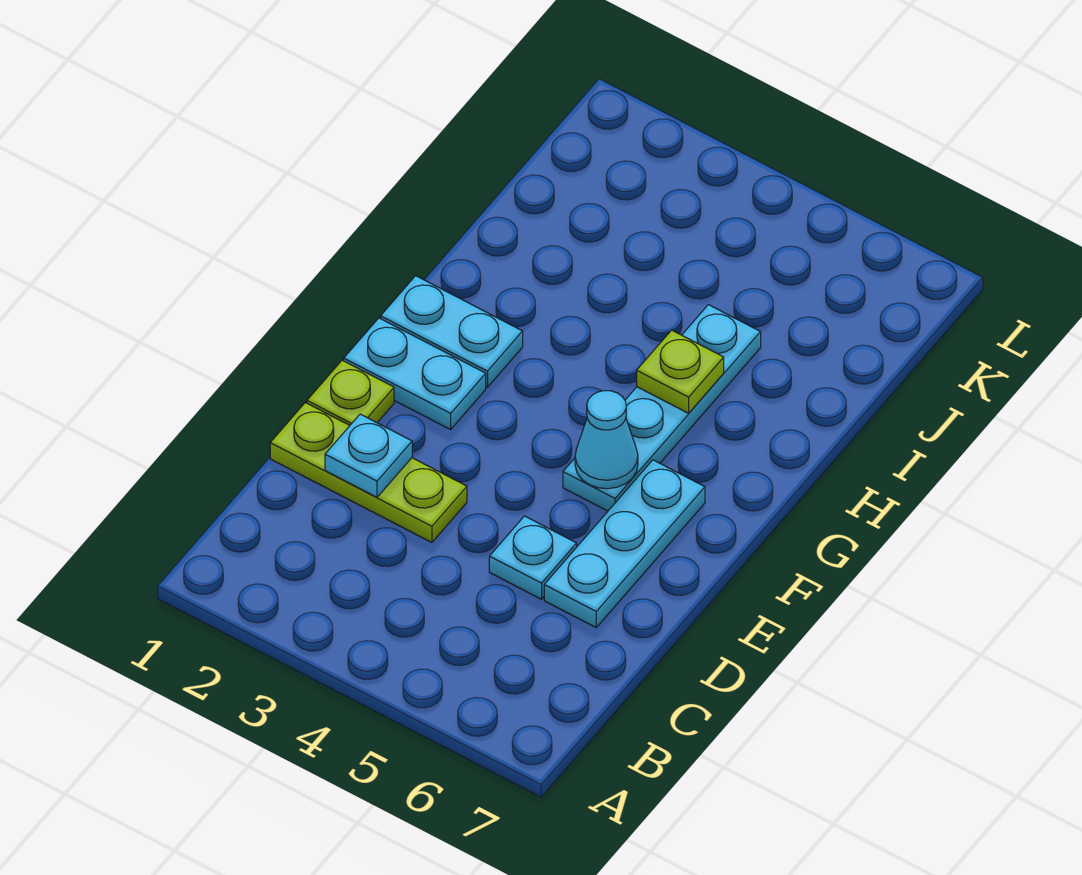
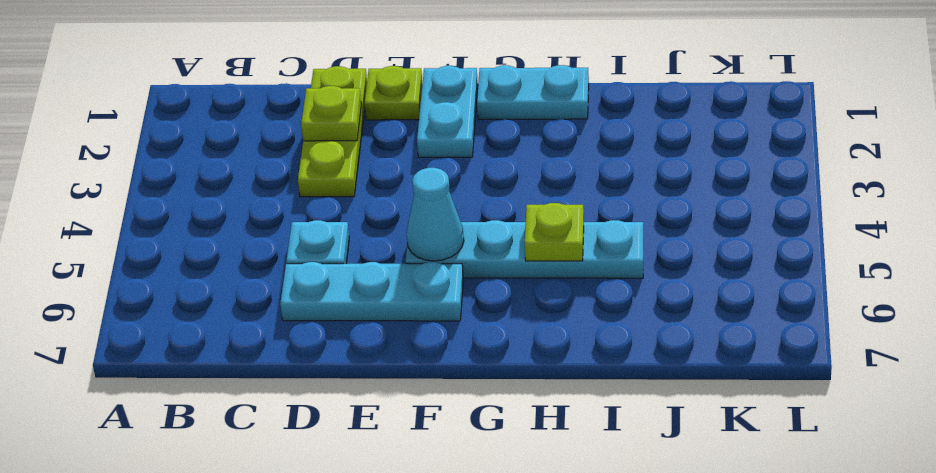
cyan plate D2 level 2 -> lime plate D2 level 2
cyan plate G1:G2 level 1 -> cyan plate G1:H1 level 1

